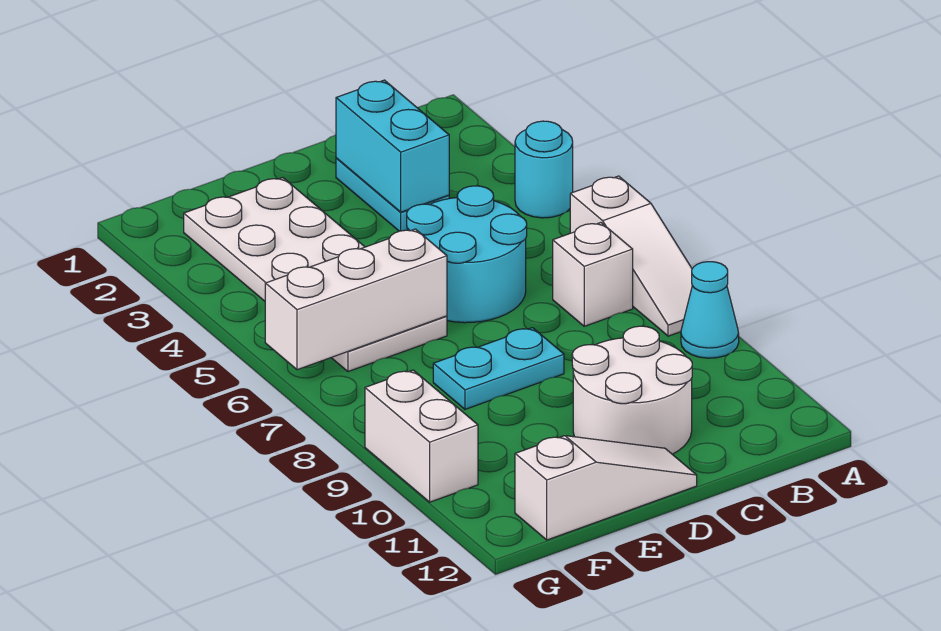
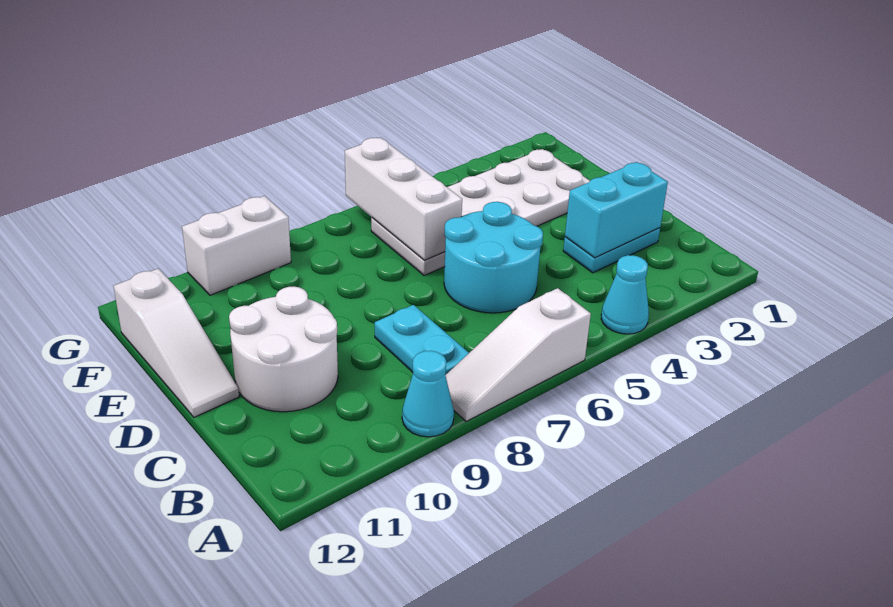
cyan round brick A4 level 1 -> cyan cone A4 level 1
white brick B7 level 1 -> none
cyan plate D8:E8 level 1 -> cyan plate B8:C8 level 1

